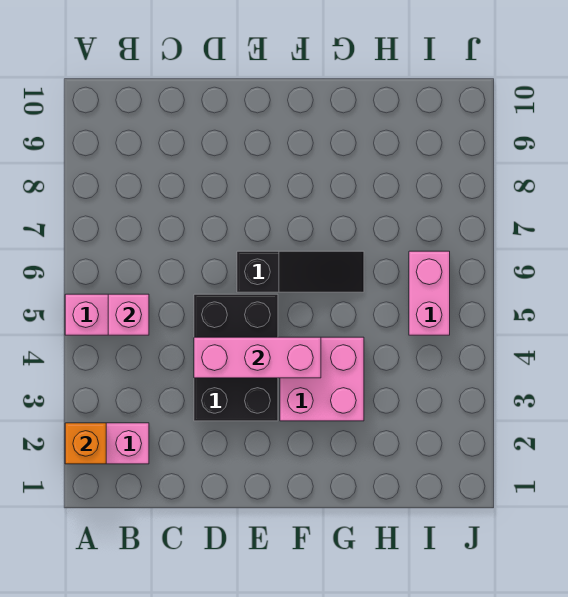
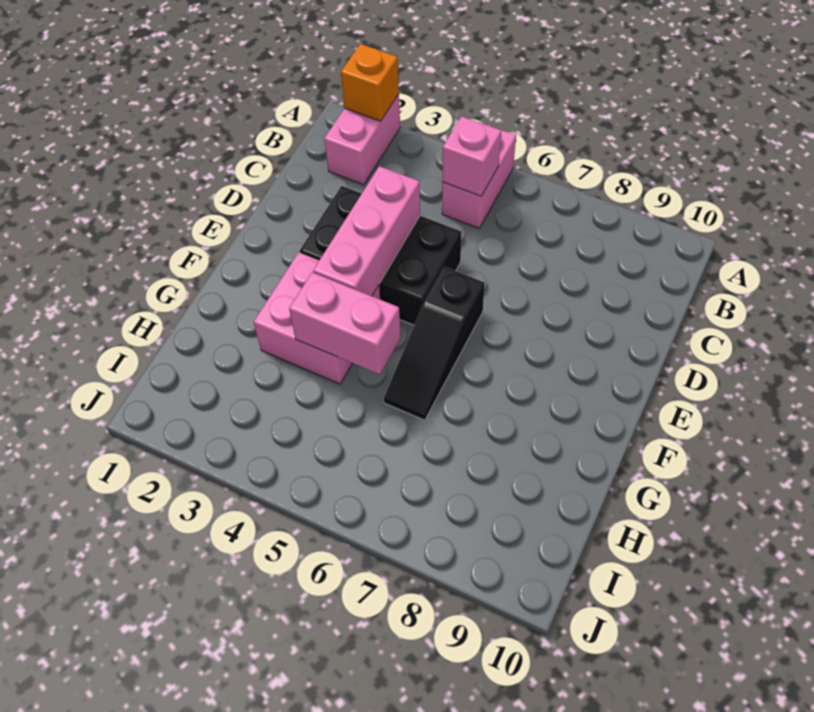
pink brick I5:I6 level 1 -> pink brick G4:G5 level 2

